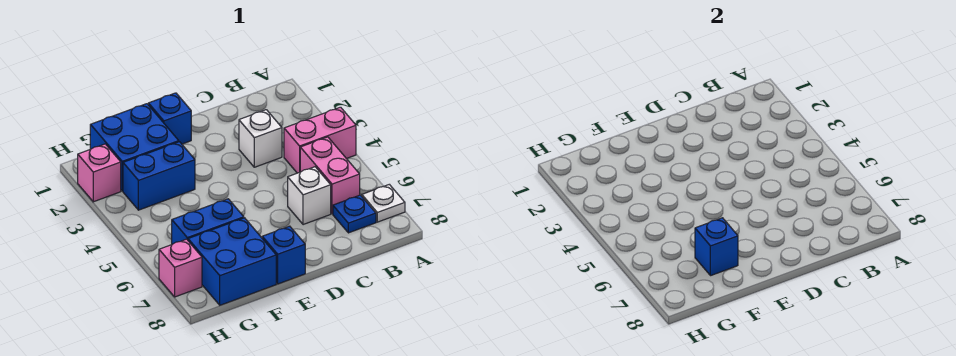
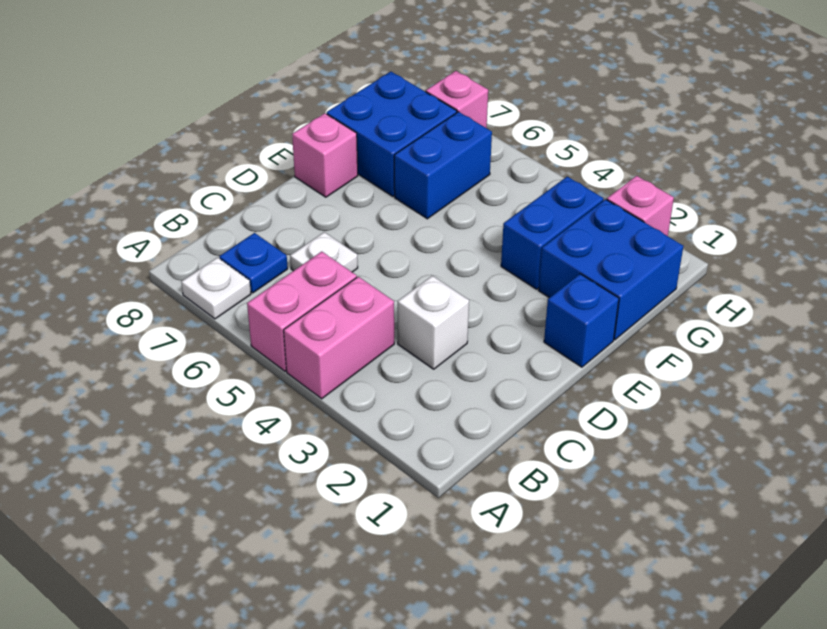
pink brick B5:B6 level 1 -> pink brick A5:B5 level 1
white brick C6 level 1 -> white plate C6 level 1
blue brick E8 level 1 -> pink brick E8 level 1
blue brick F7 level 2 -> none

